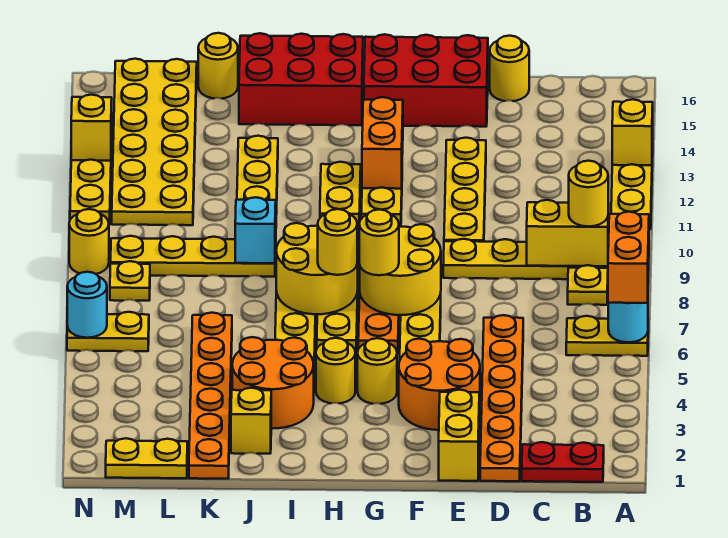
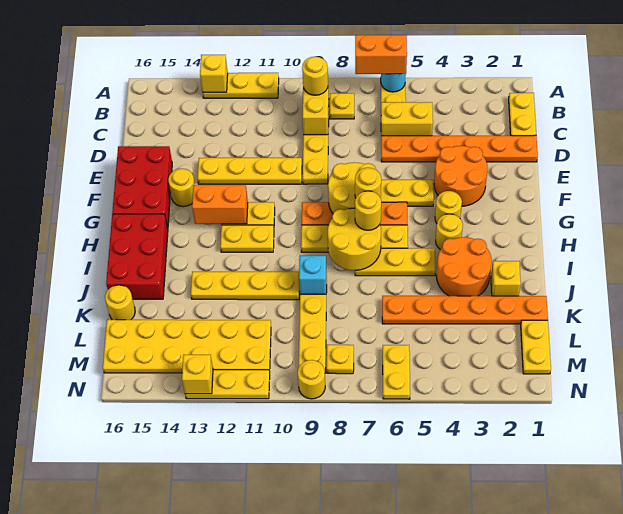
red plate B1:C1 level 1 -> yellow plate B1:C1 level 1
yellow round brick D16 level 1 -> yellow round brick F14 level 1
yellow brick E1:E2 level 1 -> yellow brick C5:C6 level 1
cyan round brick N6 level 2 -> none

